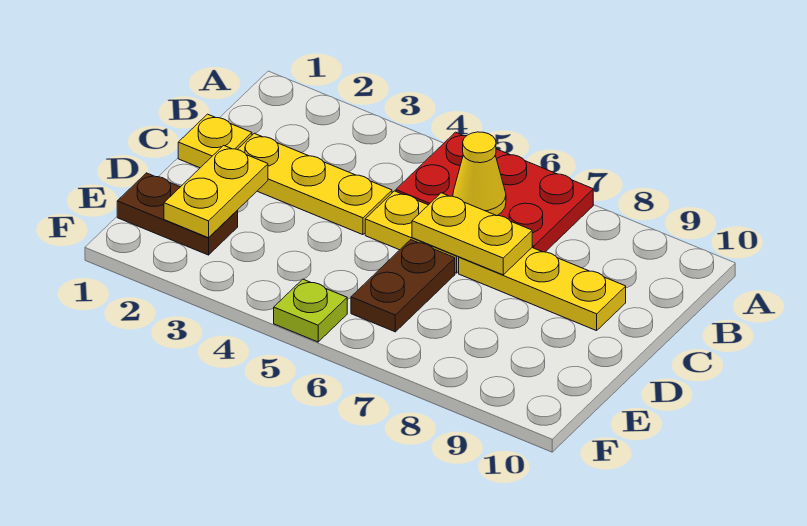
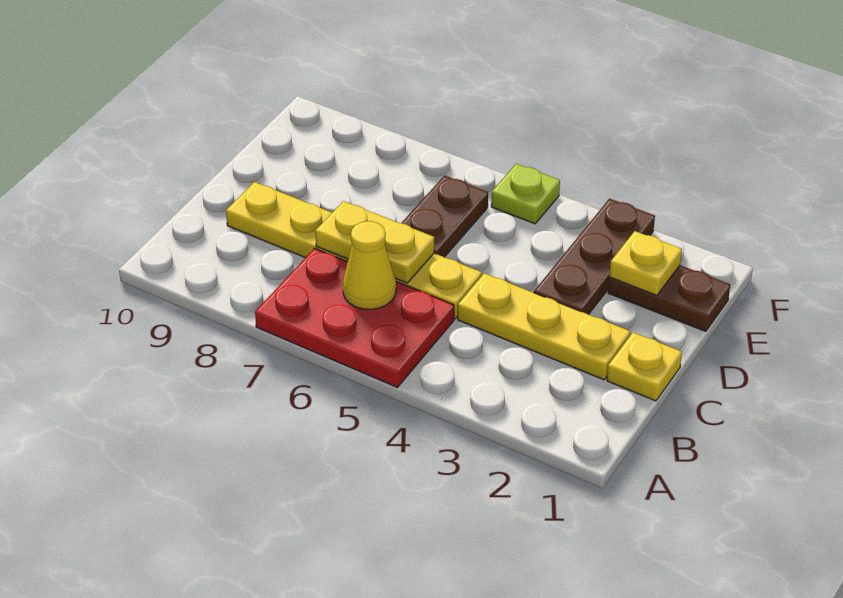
yellow plate D2:E2 level 2 -> yellow plate E2 level 2
none -> brown plate D3:F3 level 1

